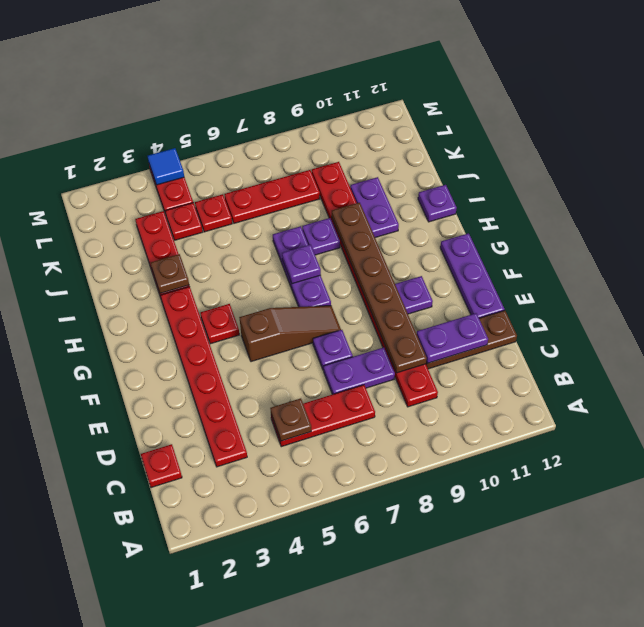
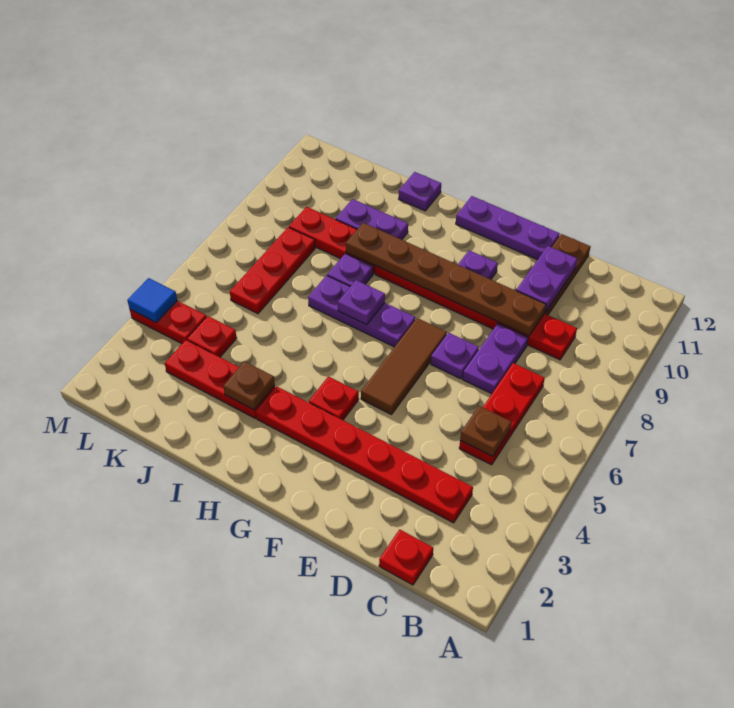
brown slope F5:F7 level 1 top 5 -> brown tile F5:F7 level 1
red plate K5 level 1 -> none

